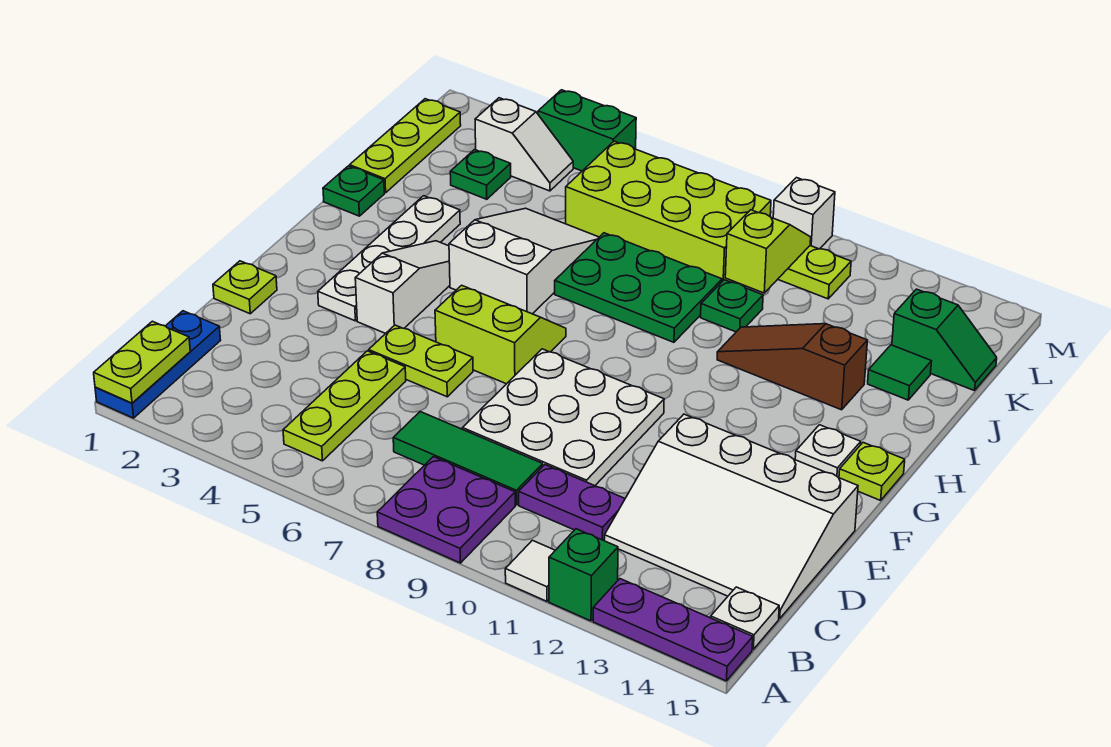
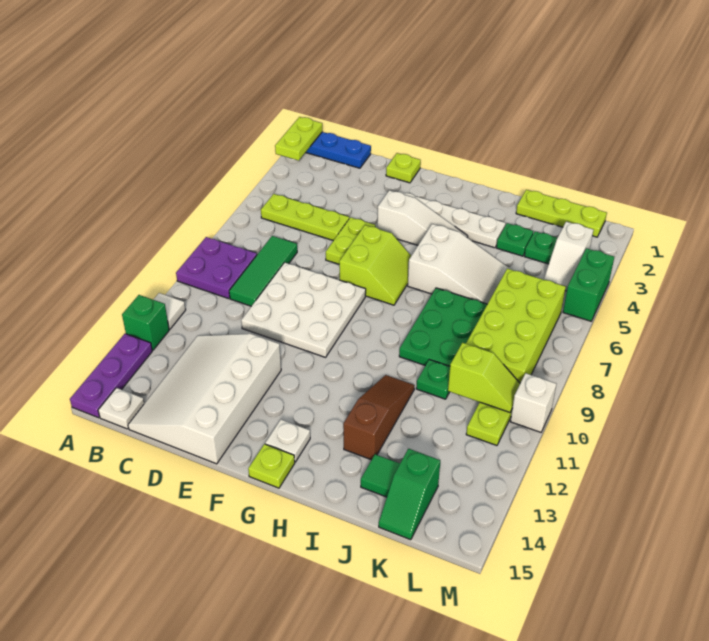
lime plate A1:B1 level 2 -> lime plate A1:A2 level 2
purple plate C10:C11 level 1 -> none
green plate I1 level 1 -> green plate J3 level 1

